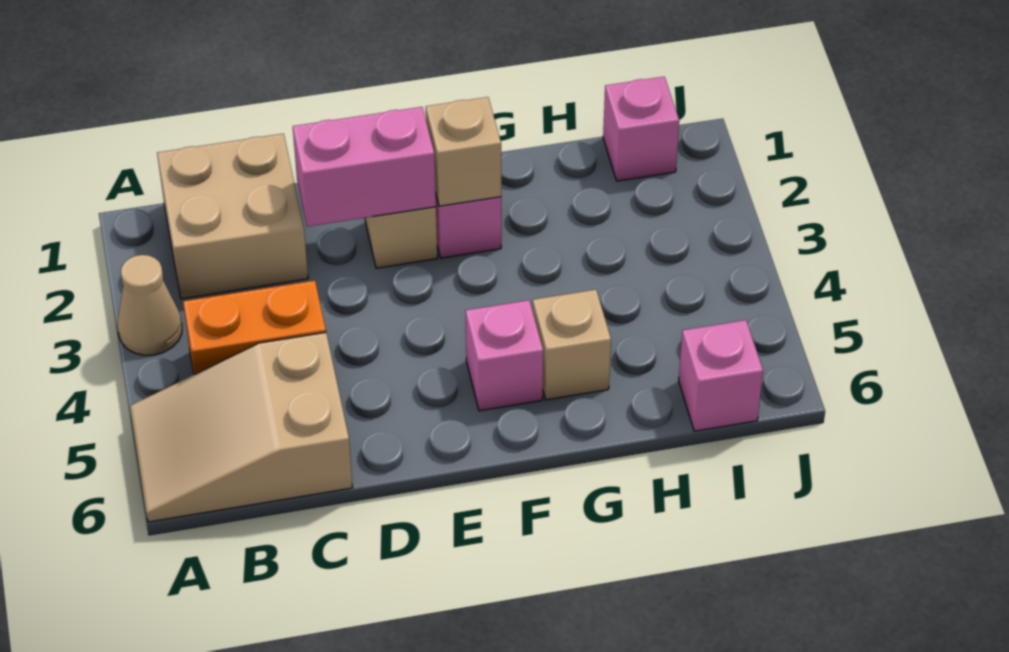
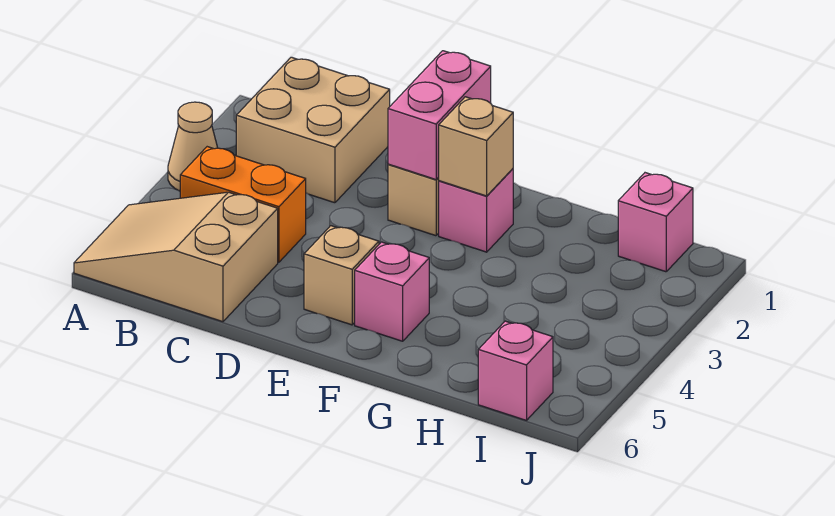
pink brick D2:E2 level 2 -> pink brick E1:E2 level 2
tan brick G5 level 1 -> tan brick E5 level 1

